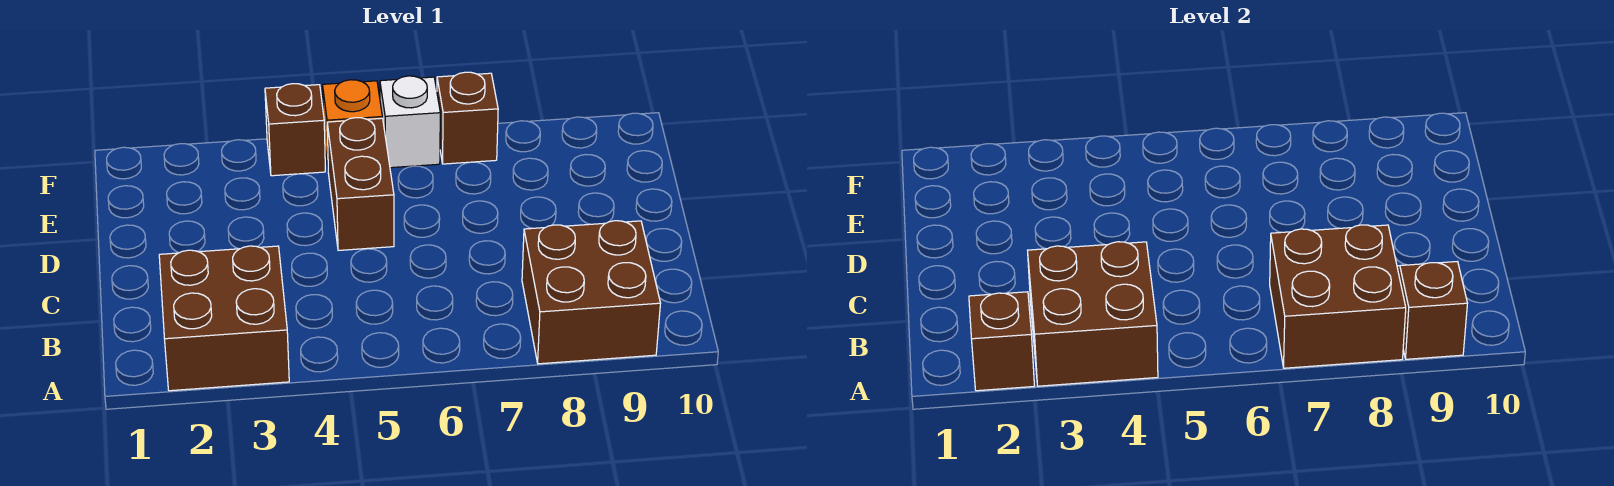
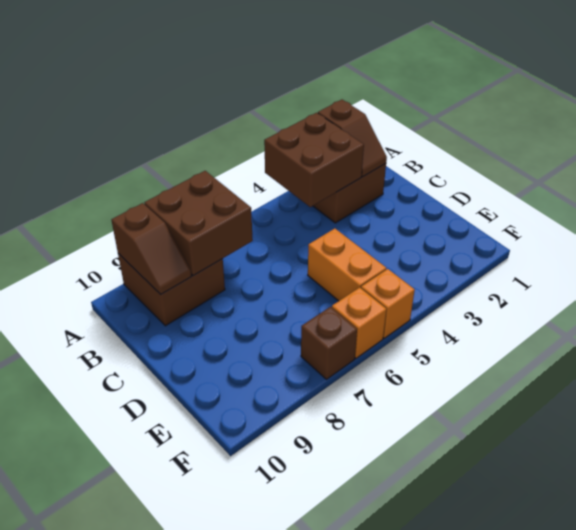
brown brick D5:E5 level 1 -> orange brick D5:E5 level 1
brown brick F4 level 1 -> none
white brick F6 level 1 -> orange brick F6 level 1

